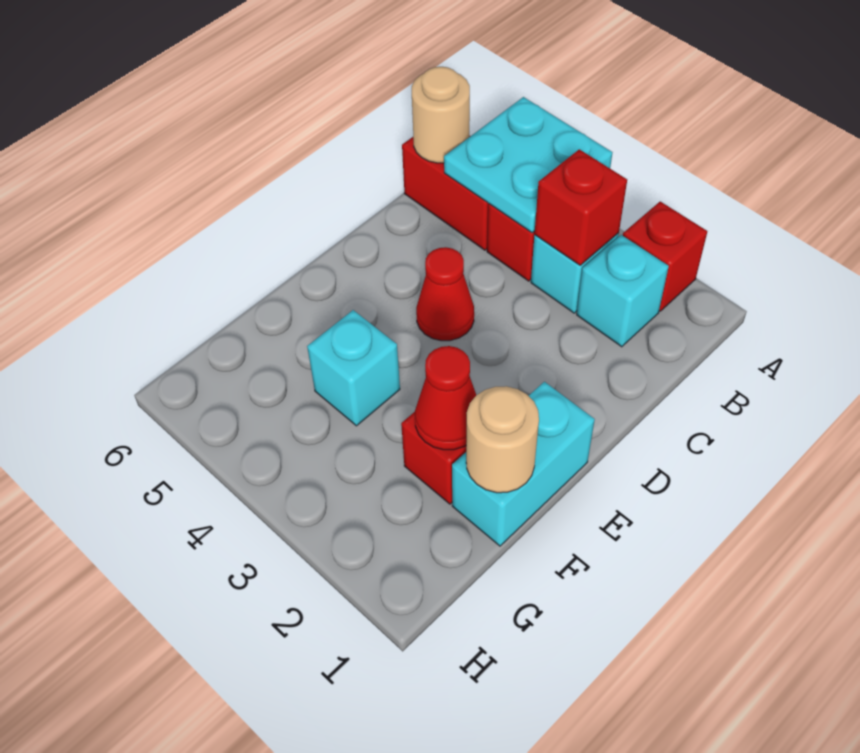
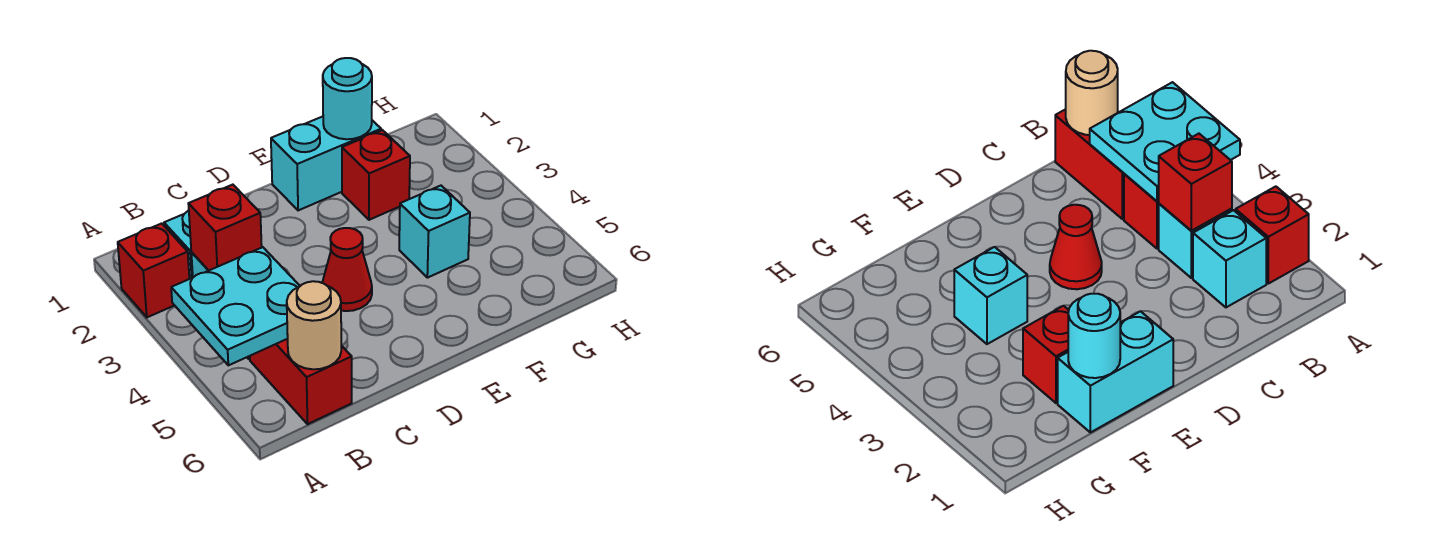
tan round brick F1 level 2 -> cyan round brick F1 level 2
red cone F2 level 2 -> none

